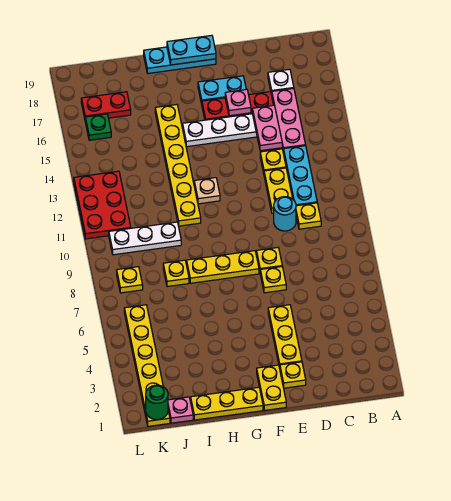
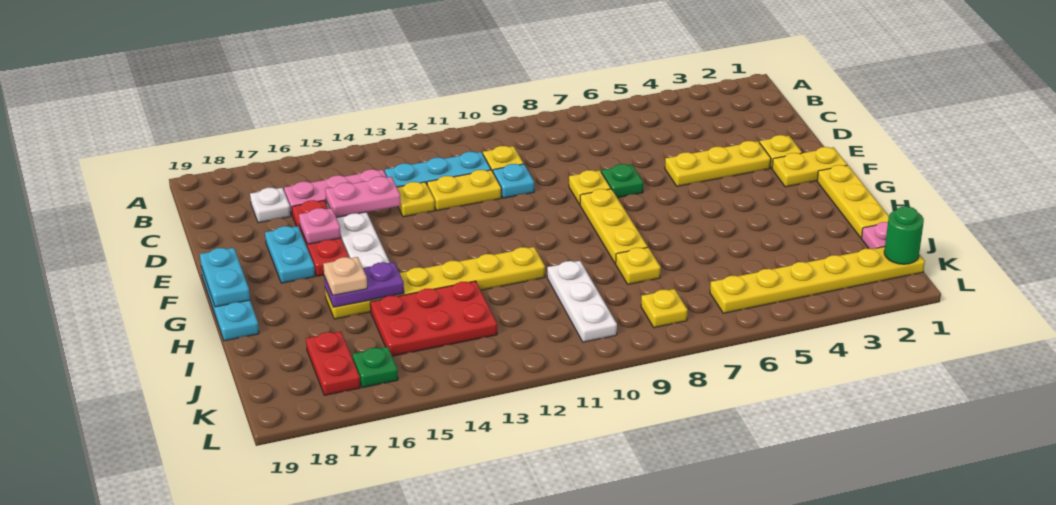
cyan round brick D10 level 1 -> cyan plate D10 level 1
yellow plate E7 level 1 -> green plate E7 level 1
tan plate G12 level 1 -> tan plate H16 level 3
none -> purple plate H15:H16 level 2
red plate K11:L13 level 1 -> red plate I13:J15 level 1

